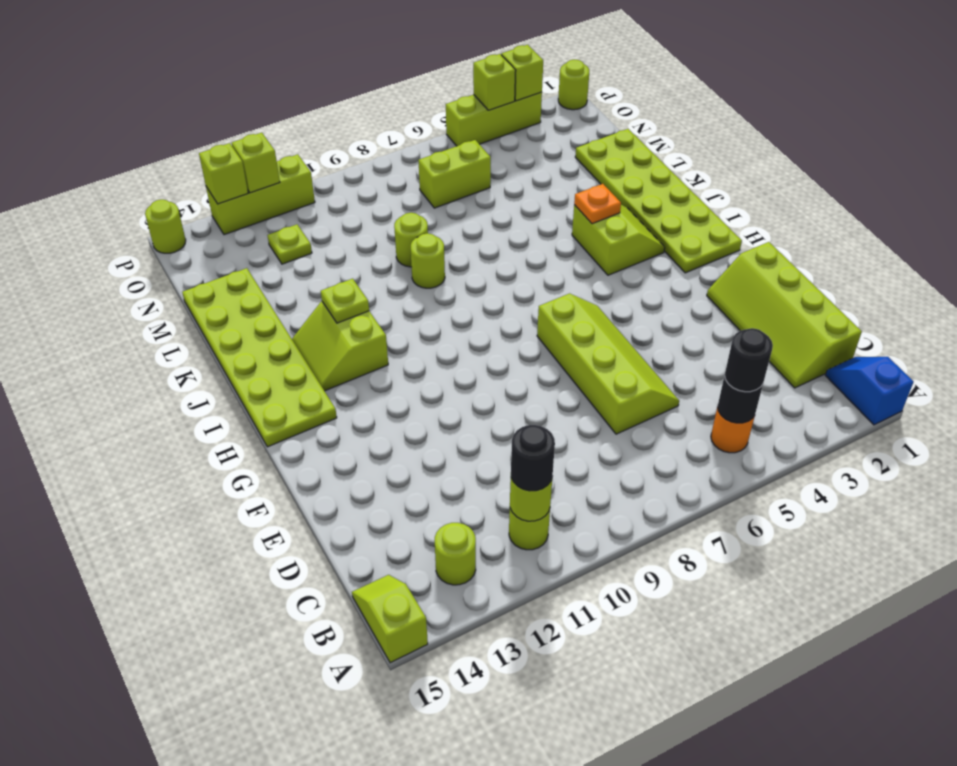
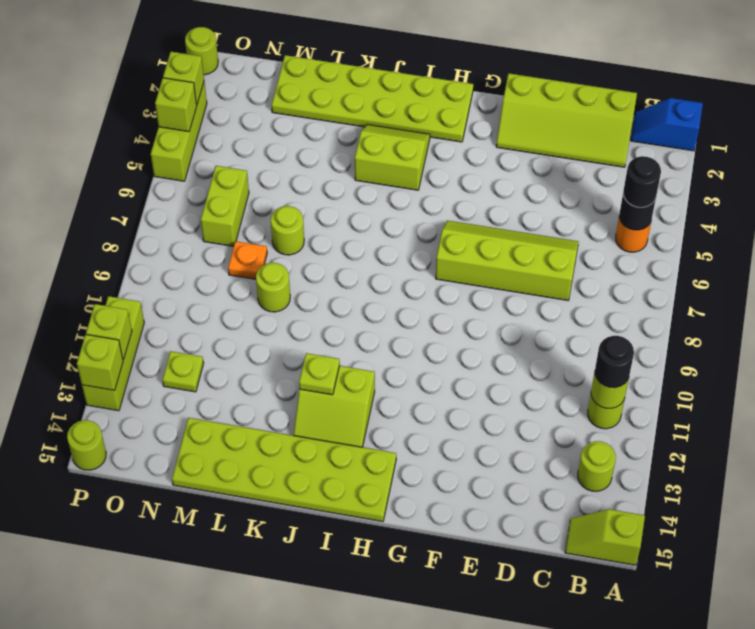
orange plate J4 level 2 -> orange plate M8 level 1
lime round brick K9 level 1 -> lime round brick L7 level 1

